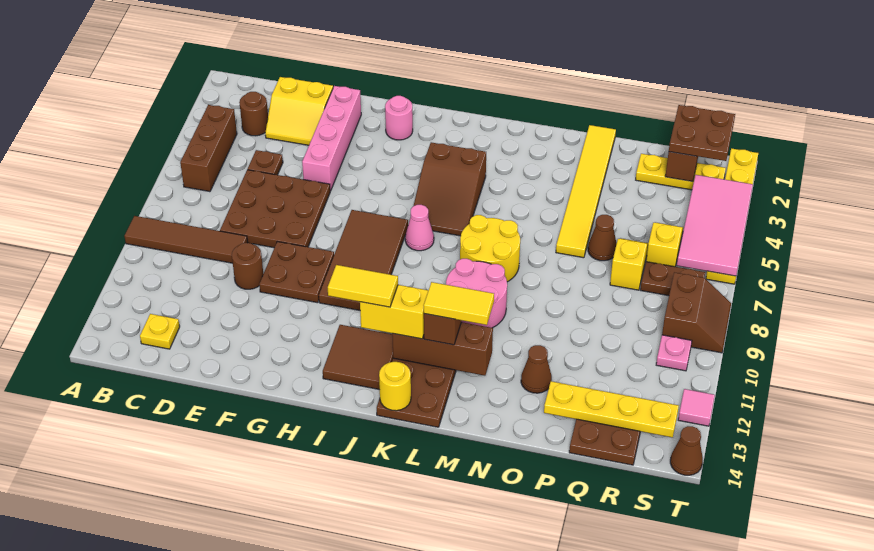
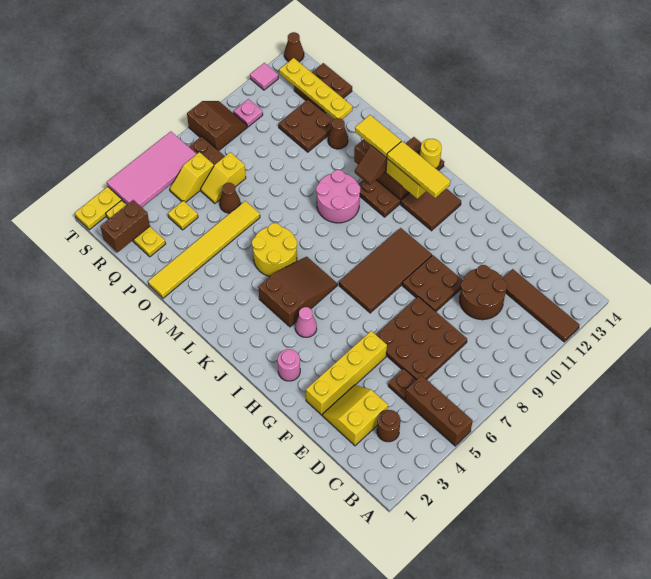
brown tile A9:D9 level 1 -> brown tile A12:D12 level 1
brown brick B4:B6 level 1 -> brown brick A5:C5 level 1
yellow plate C13 level 1 -> yellow plate Q4 level 1
yellow slope D2:E3 level 1 top 2 -> yellow slope D2:E3 level 1 top D
brown round brick E10 level 1 -> brown round brick D10:E11 level 1
pink brick F2:F5 level 1 -> yellow brick F2:F5 level 1
yellow tile I12:J12 level 4 -> yellow tile I12:K12 level 4
pink cone J7 level 1 -> pink cone I4 level 1
yellow round brick L7:M8 level 1 -> yellow round brick L5:M6 level 1
brown plate R1:S2 level 3 -> brown plate P11:Q12 level 1
brown slope S8:T9 level 1 top S -> brown slope S8:T9 level 1 top 8

